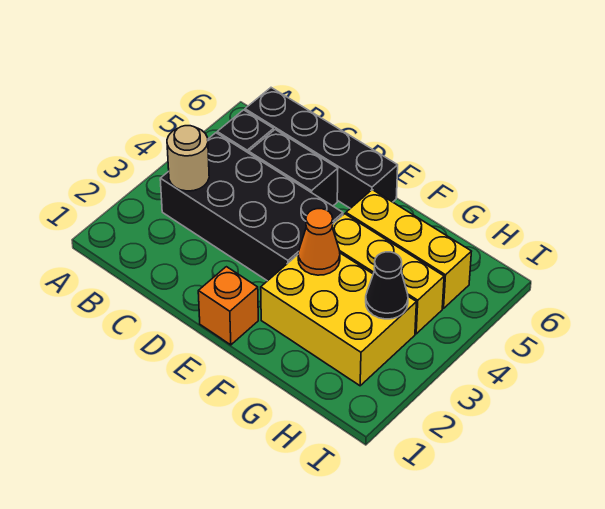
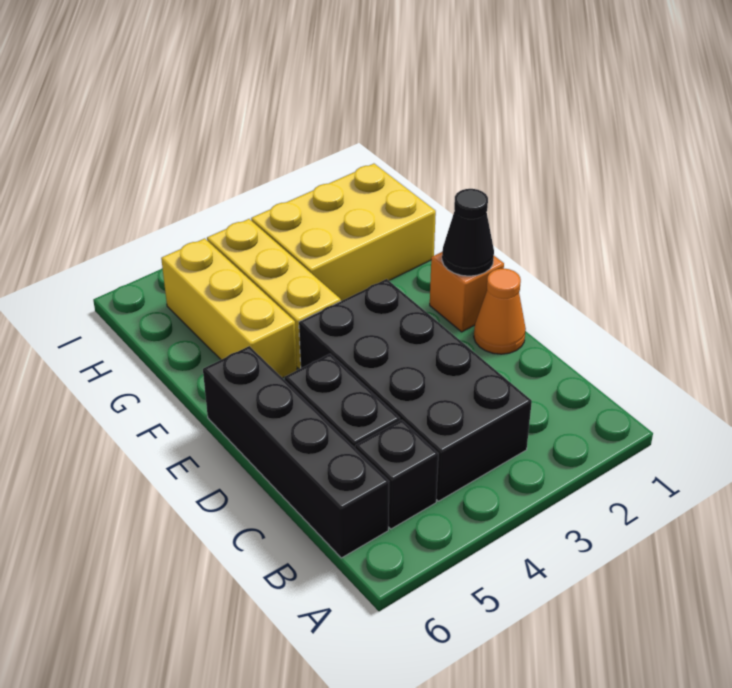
tan round brick B3 level 2 -> none
yellow brick F2:H3 level 1 -> yellow brick G1:H3 level 1
orange cone F3 level 2 -> orange cone D1 level 1
black cone H3 level 2 -> black cone E1 level 2

